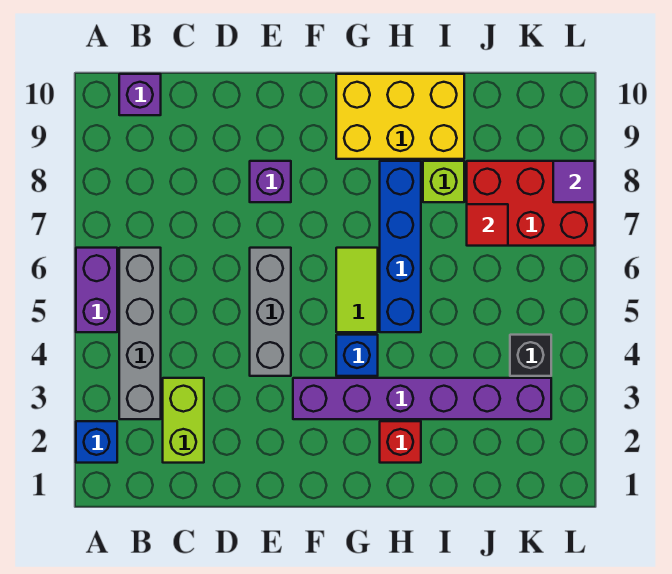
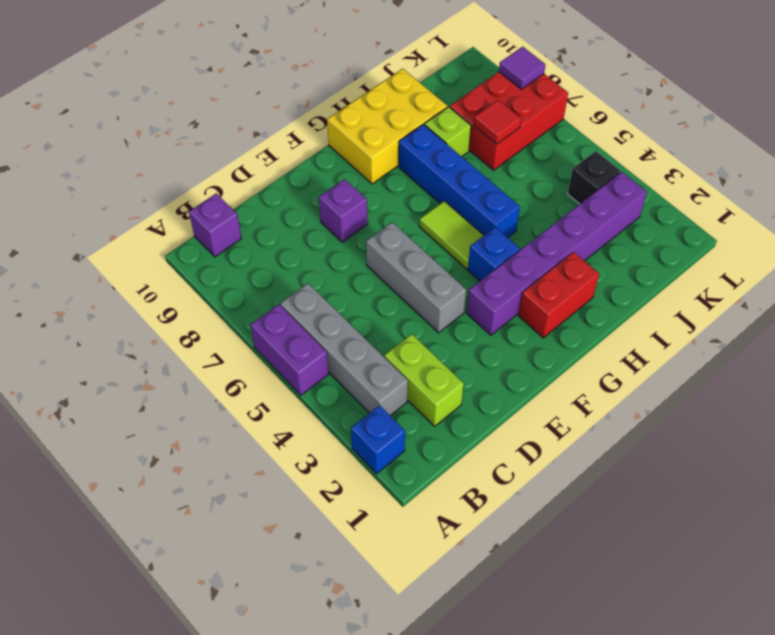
red brick H2 level 1 -> red brick G2:H2 level 1

